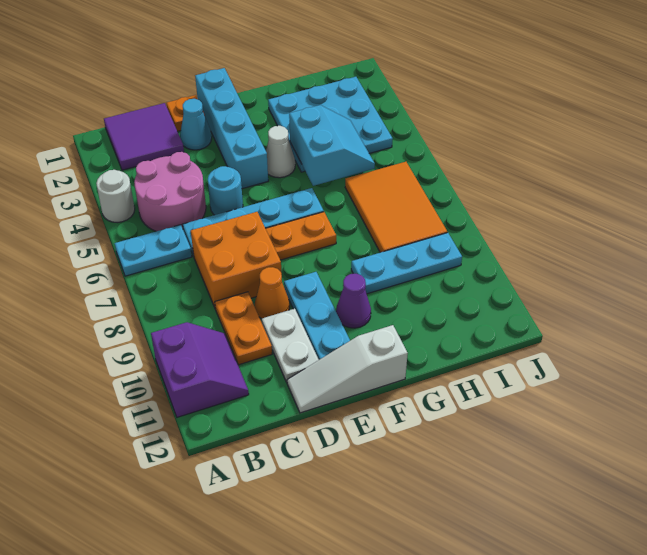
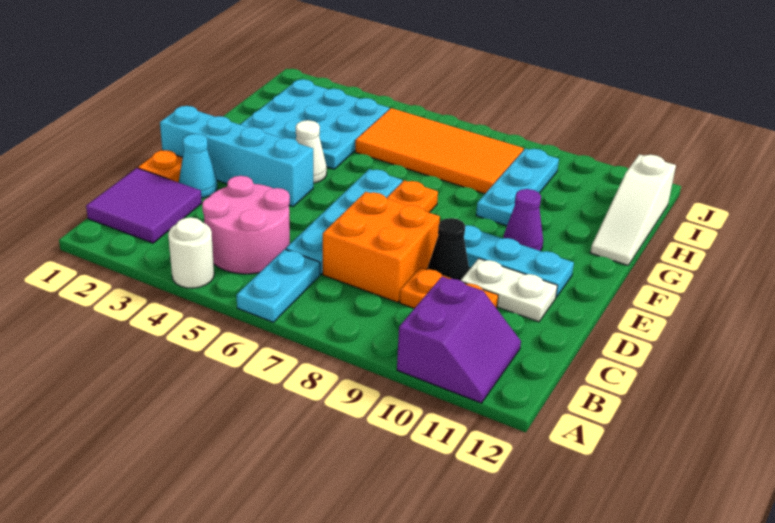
purple slope A10:B11 level 1 top A -> purple slope A10:B11 level 1 top 10
cyan round brick D5 level 1 -> none
orange cone D9 level 1 -> black cone D9 level 1
white slope D12:F12 level 1 top F -> white slope G12:I12 level 1 top I
cyan slope G4:H5 level 2 top G -> none
orange tile H6:I8 level 1 -> orange tile H5:I8 level 1

